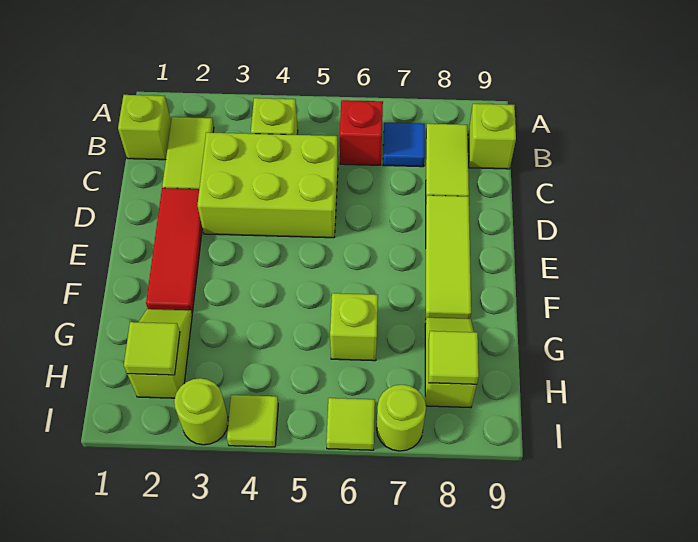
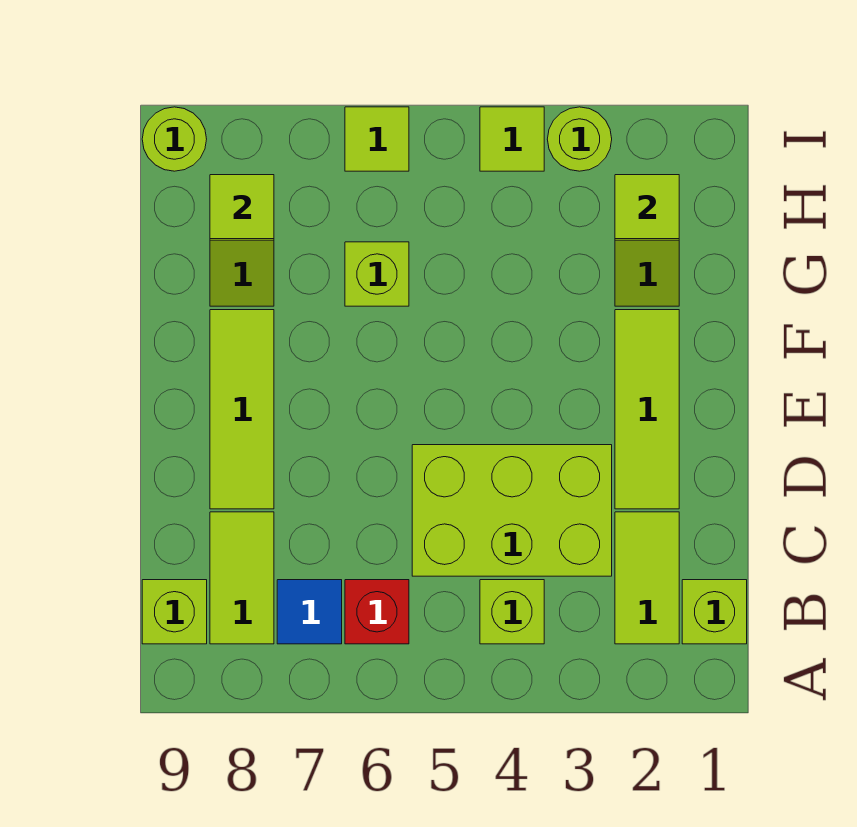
red tile D2:F2 level 1 -> lime tile D2:F2 level 1
lime round brick I7 level 1 -> lime round brick I9 level 1

